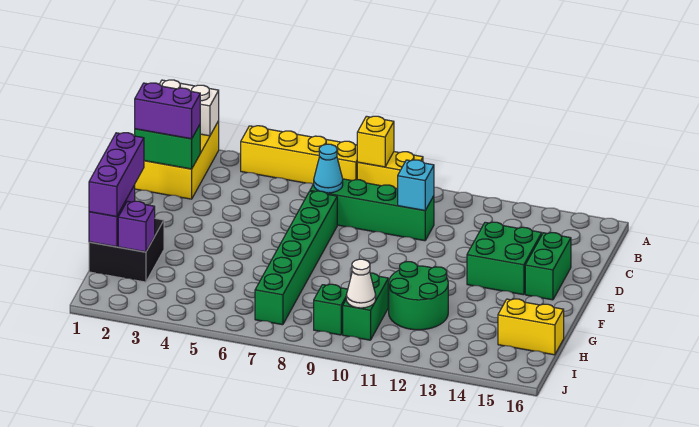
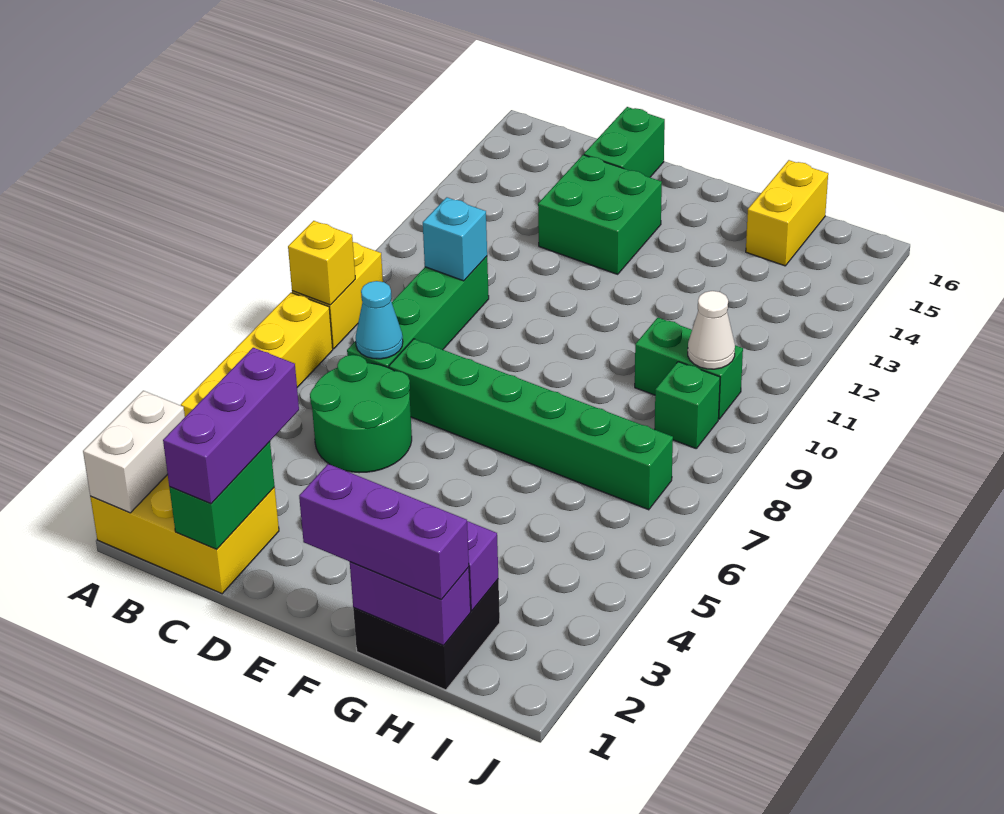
purple brick C1:C2 level 3 -> purple brick C1:C3 level 3
green brick D15:E15 level 1 -> green brick D15:D16 level 1
green round brick G11:H12 level 1 -> green round brick C5:D6 level 1

